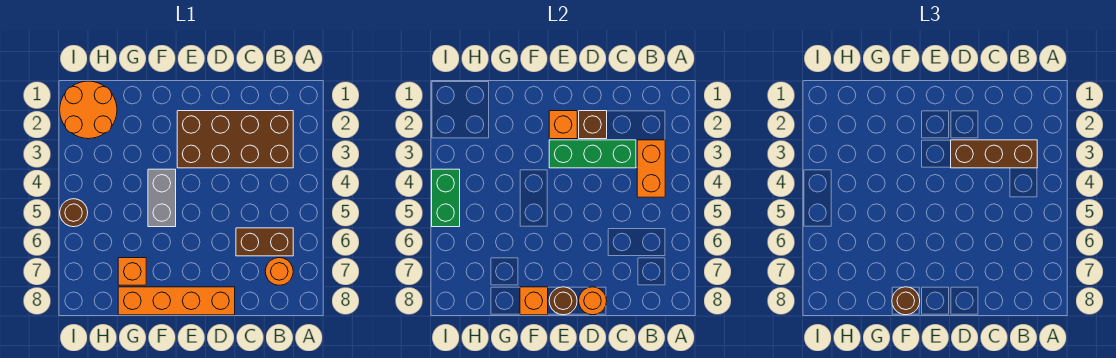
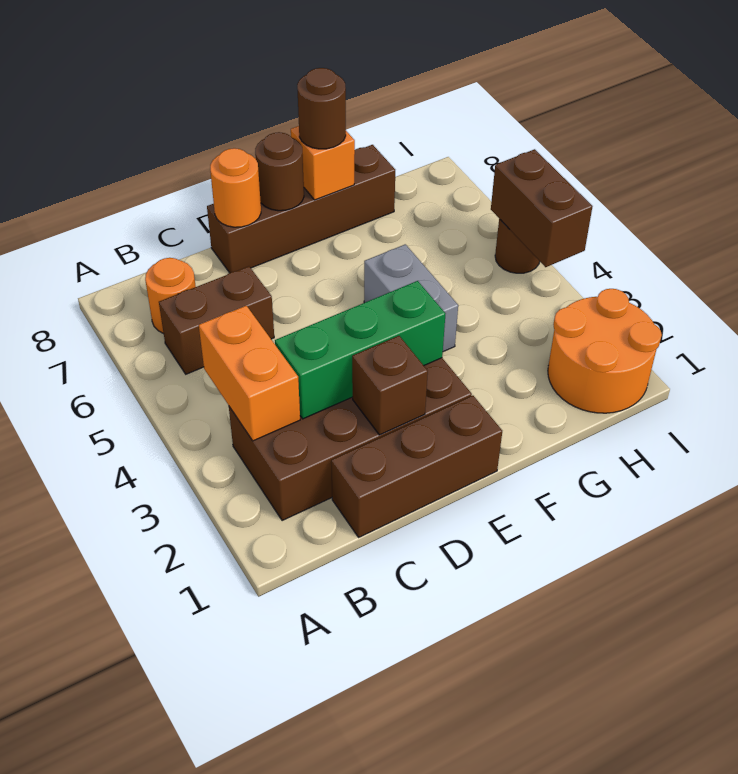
brown brick B3:D3 level 3 -> brown brick C1:E1 level 1
orange brick D8:G8 level 1 -> brown brick D8:G8 level 1
orange brick E2 level 2 -> none
orange brick G7 level 1 -> none
green brick I4:I5 level 2 -> brown brick I4:I5 level 2

